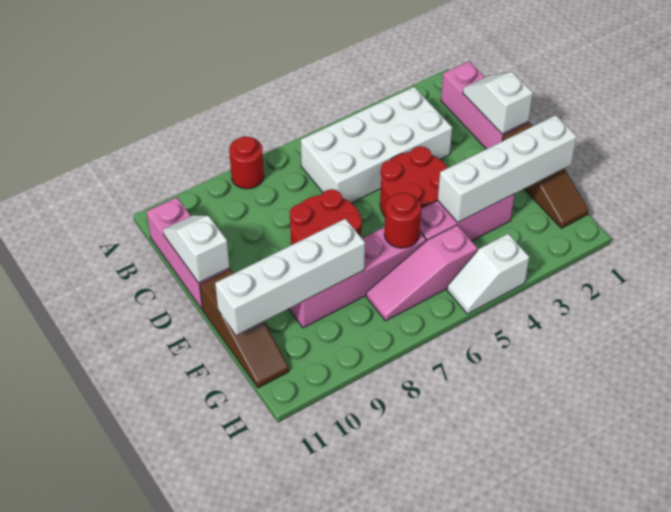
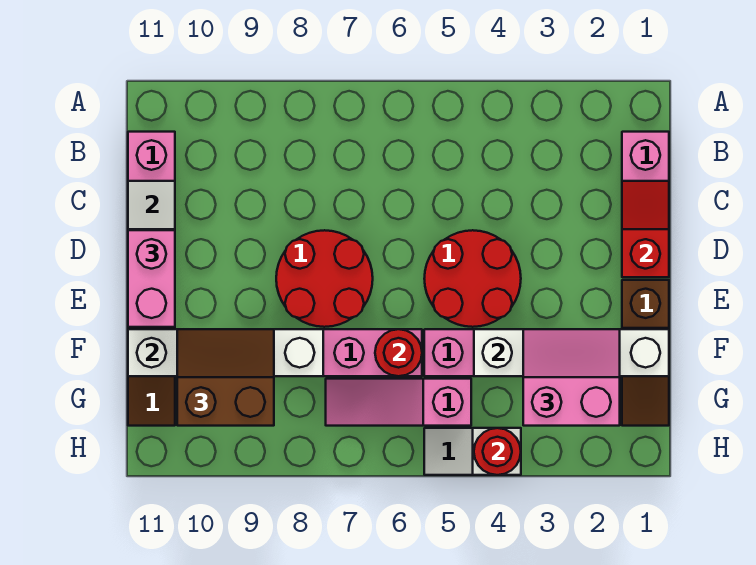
red round brick A8 level 1 -> red round brick H4 level 2
white brick B3:C6 level 1 -> none
white slope C1:D1 level 2 top D -> red slope C1:D1 level 2 top D
none -> pink brick D11:E11 level 3
none -> pink slope F2:G3 level 3 top G
none -> brown slope F9:G10 level 3 top G

